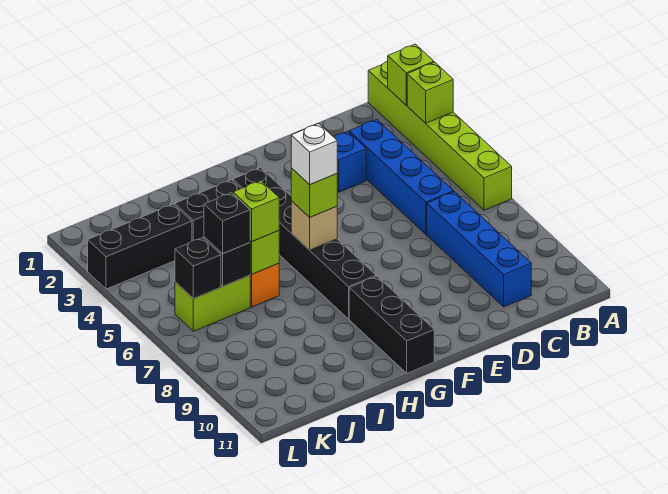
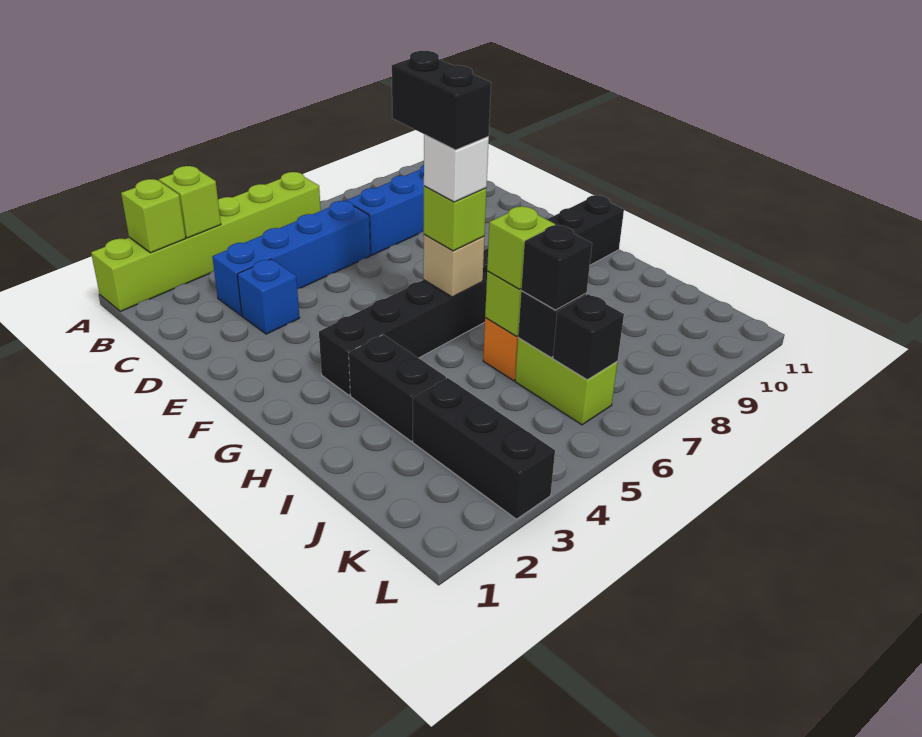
none -> black brick F6:G6 level 5

